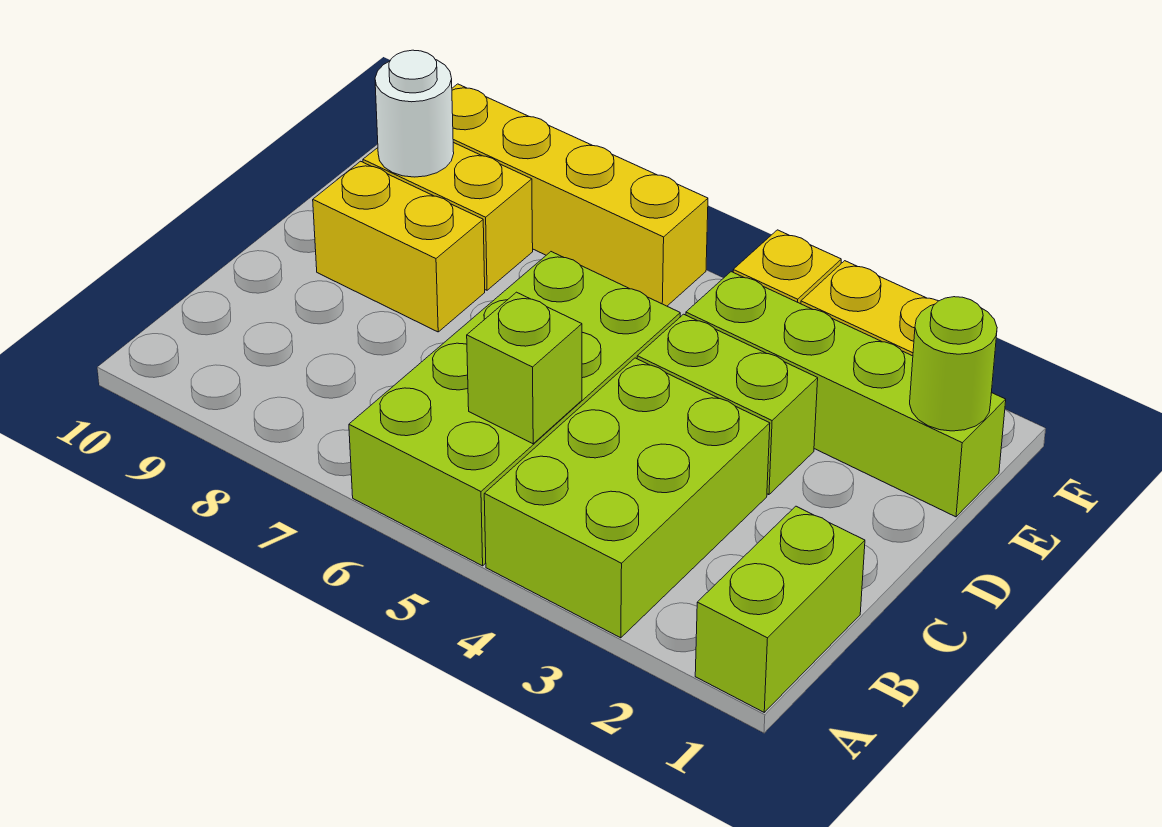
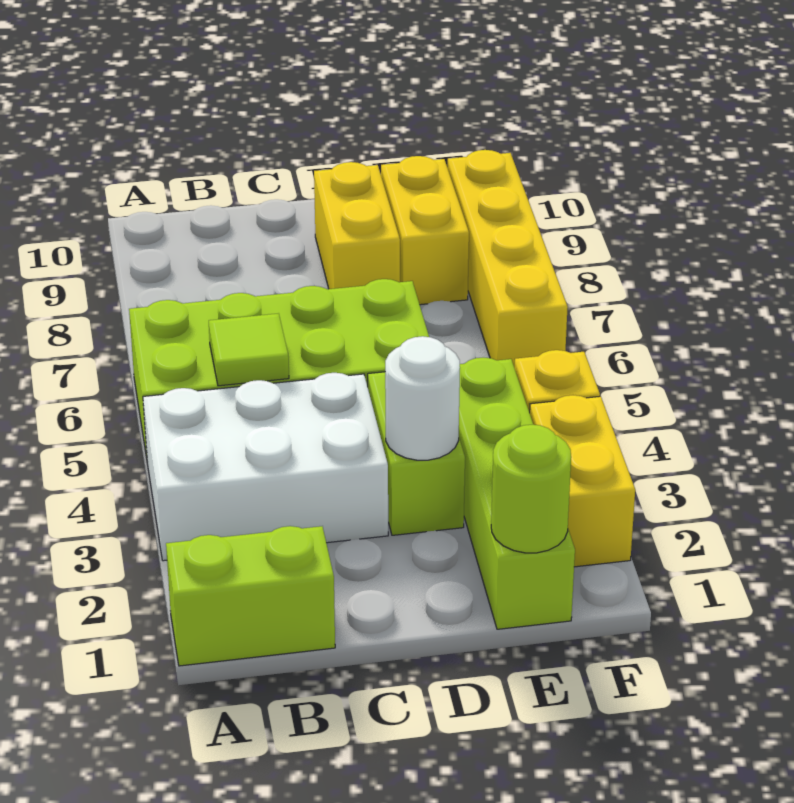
lime brick A3:C4 level 1 -> white brick A3:C4 level 1
lime brick B5 level 2 -> lime tile B5 level 2
white round brick E9 level 2 -> white round brick D3 level 2

